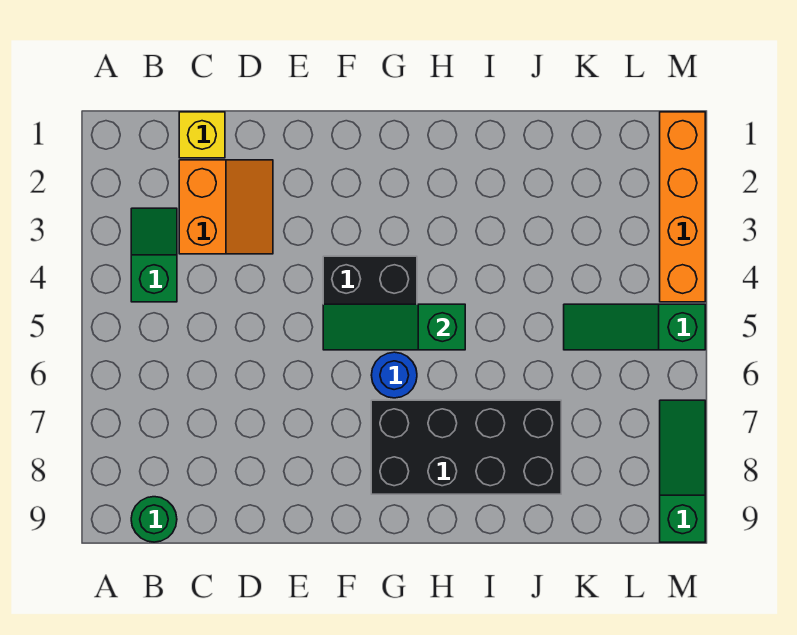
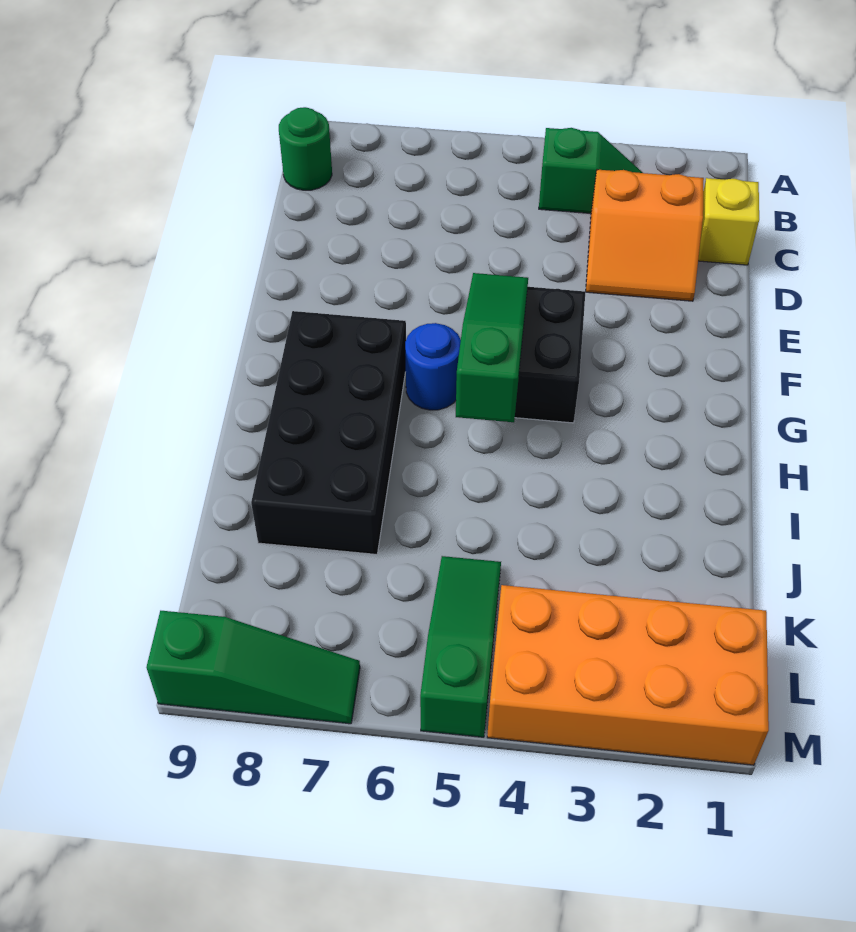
orange brick M1:M4 level 1 -> orange brick L1:M4 level 1

